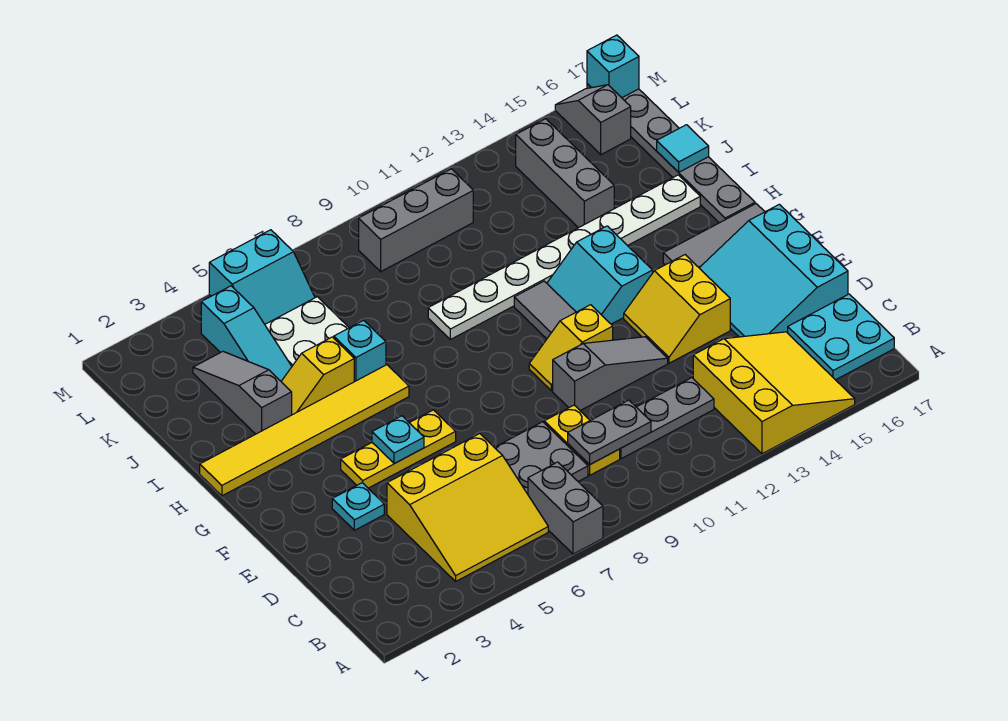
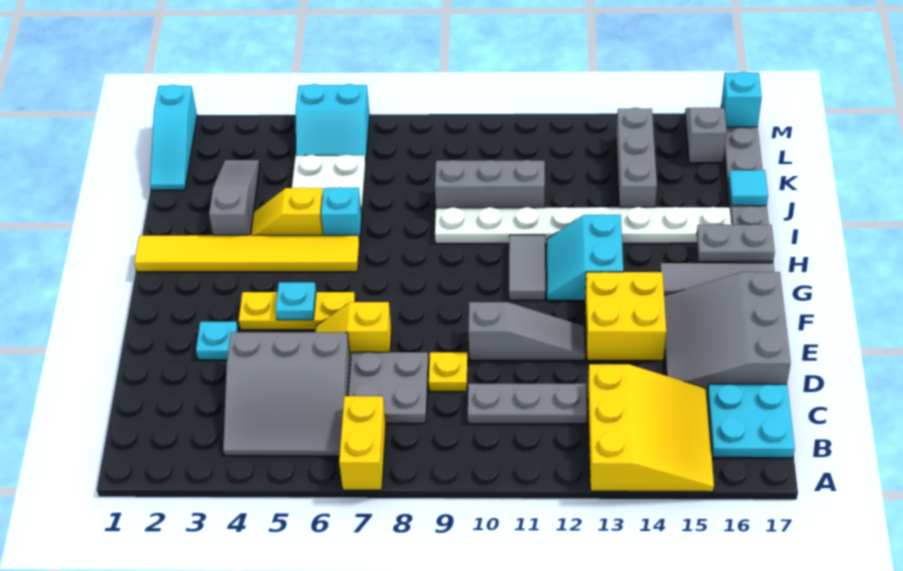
grey brick A7:B7 level 1 -> yellow brick A7:B7 level 1
yellow slope B4:D6 level 1 top D -> grey slope B4:D6 level 1 top D
yellow plate C9:D9 level 1 -> yellow plate D9 level 1
grey plate C9:C10 level 2 -> grey plate H16:H17 level 2
cyan slope D15:F17 level 1 top 17 -> grey slope D15:F17 level 1 top 17
yellow slope E13:F14 level 1 top 14 -> yellow brick E13:F14 level 1
yellow slope F10:F11 level 1 top 11 -> yellow slope E6:E7 level 1 top 7
cyan slope J4:L4 level 1 top L -> cyan slope K1:M1 level 1 top M
grey brick L9:L11 level 1 -> grey brick J9:J11 level 1

